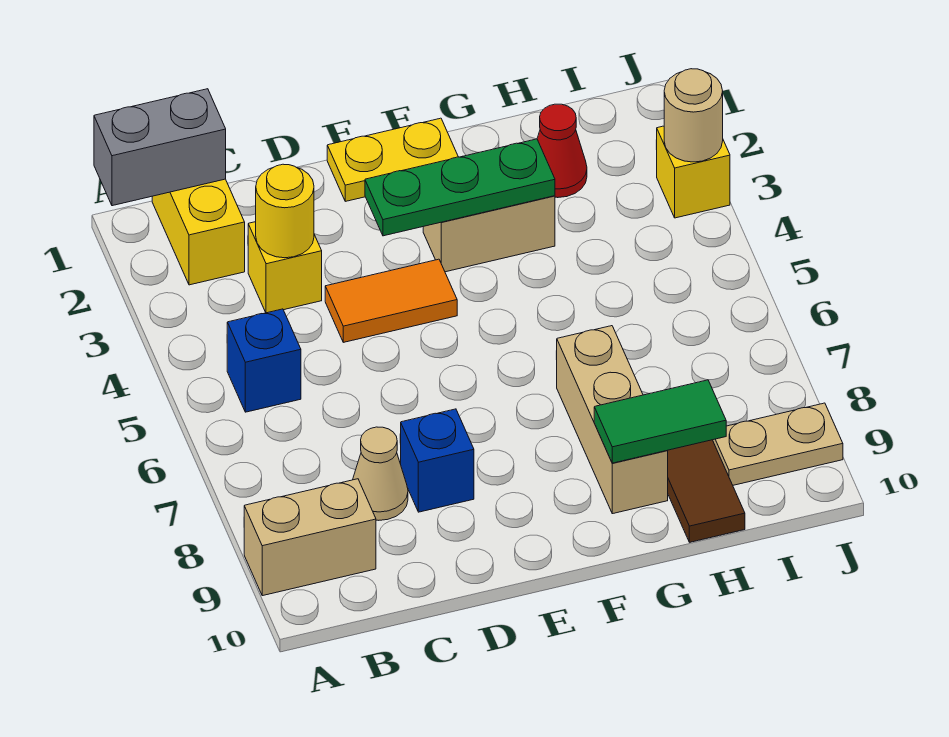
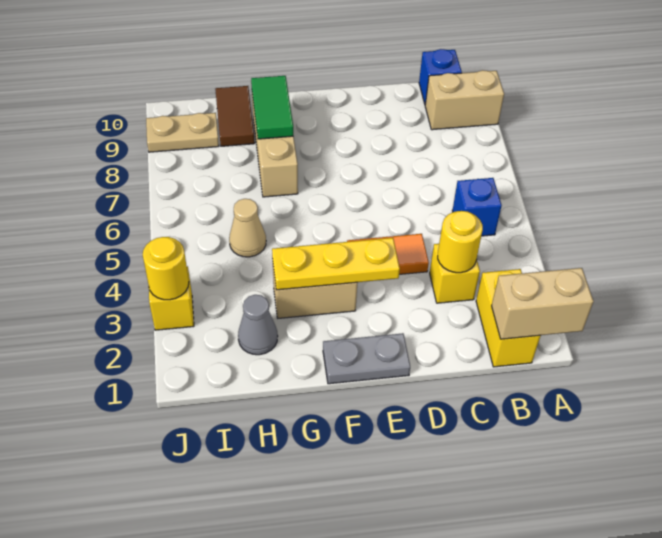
grey brick A1:B1 level 2 -> tan brick A1:B1 level 2
tan cone C8 level 1 -> tan cone H5 level 1
blue brick D8 level 1 -> blue brick B10 level 1
yellow plate E1:F1 level 1 -> grey plate E1:F1 level 1
green plate E3:G3 level 2 -> yellow plate E3:G3 level 2
green tile G9:H9 level 2 -> green tile G8:G9 level 2
red cone H2 level 1 -> grey cone H2 level 1
tan round brick J3 level 2 -> yellow round brick J3 level 2

